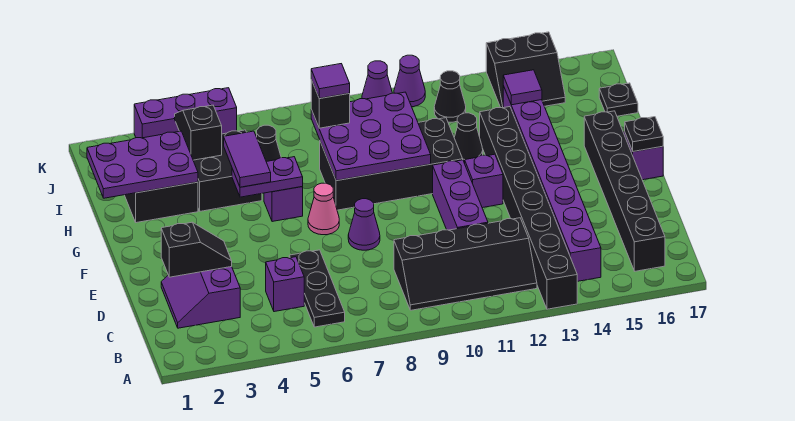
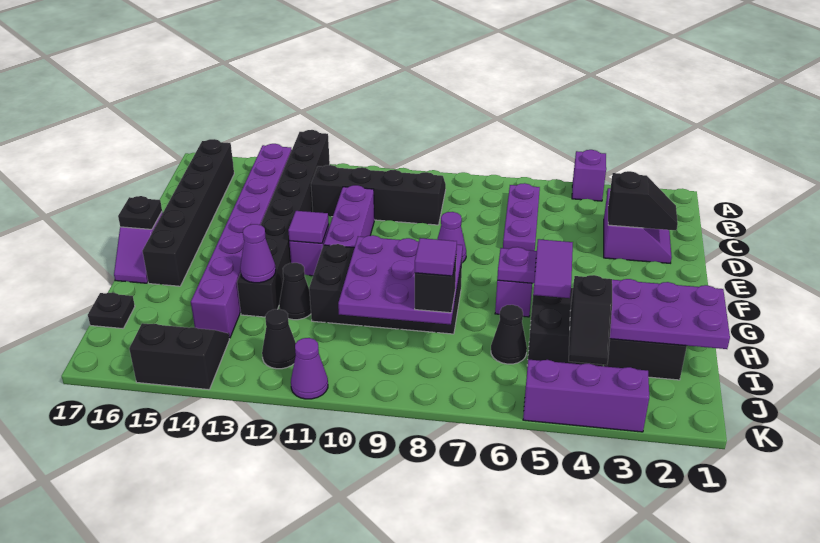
black plate B6:D6 level 1 -> purple plate B6:D6 level 1
purple brick C5 level 1 -> purple brick A4 level 1
black slope D2:D3 level 2 top 2 -> black slope D2:D3 level 2 top 3
pink cone F7 level 1 -> none
purple tile I14 level 2 -> purple tile F12 level 2
purple cone K10 level 1 -> purple cone H13 level 2

